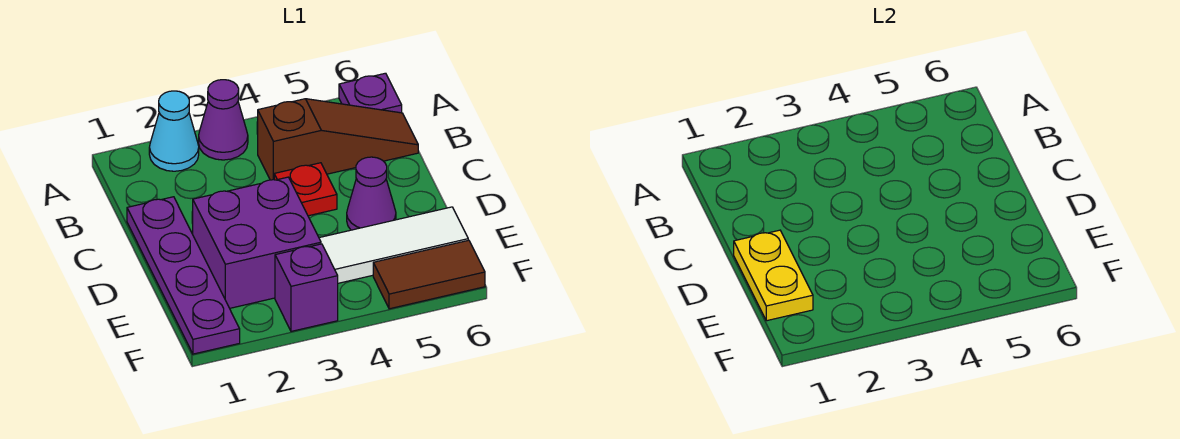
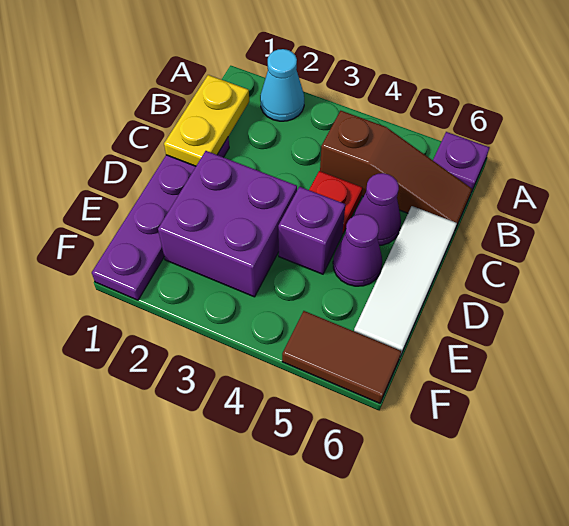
purple cone A3 level 1 -> purple cone C5 level 1
yellow plate D1:E1 level 2 -> yellow plate B1:C1 level 2
white tile E4:E6 level 1 -> white tile C6:E6 level 1
purple brick F3 level 1 -> purple brick D4 level 1

